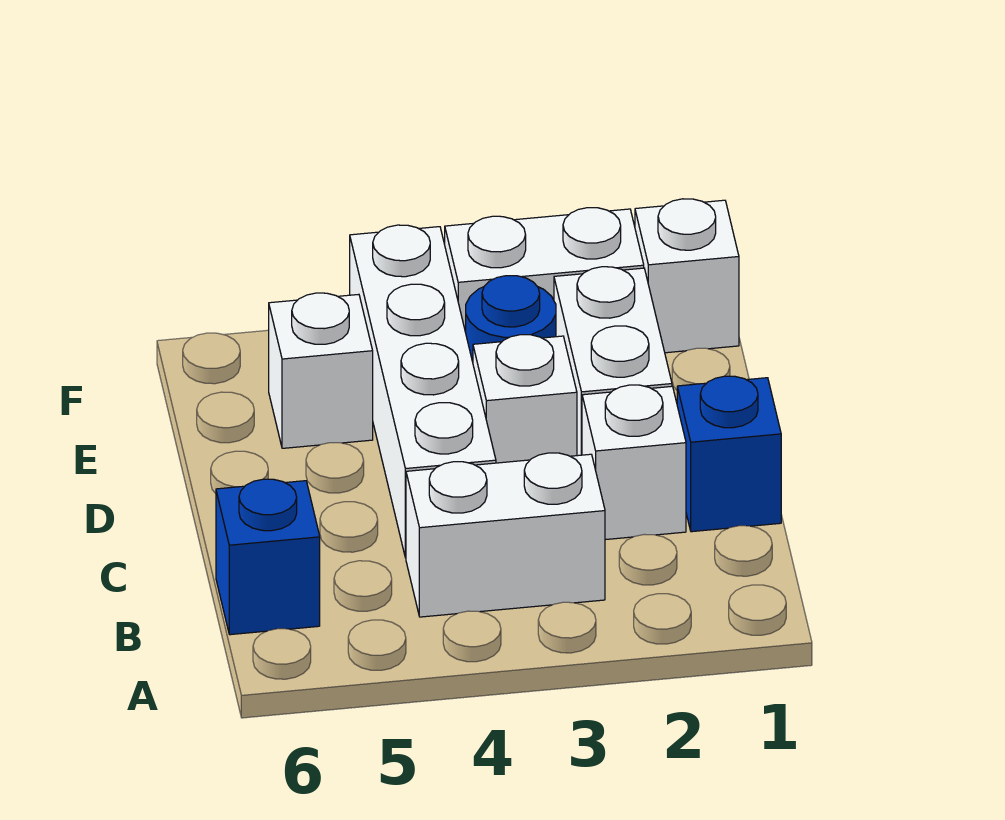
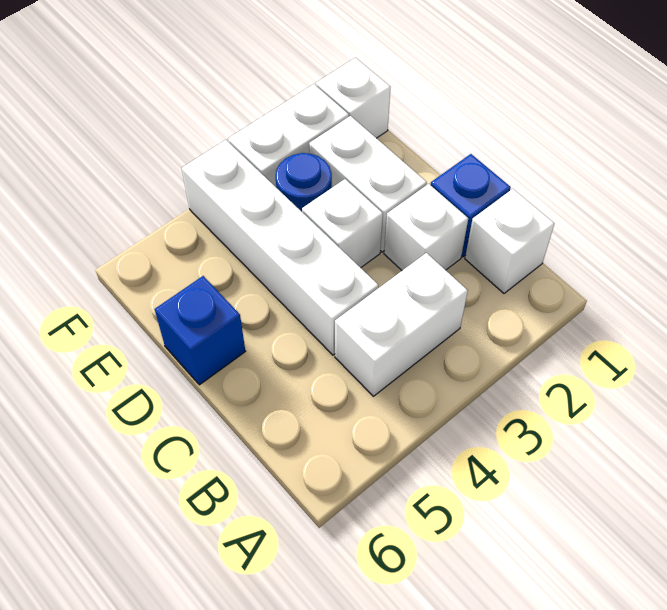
blue brick B6 level 1 -> blue brick D6 level 1
white brick E5 level 1 -> white brick B1 level 1

